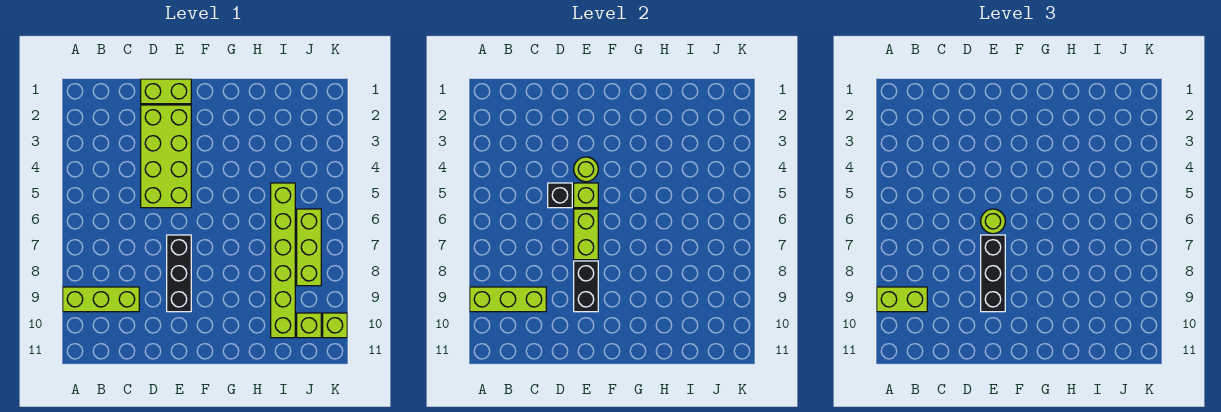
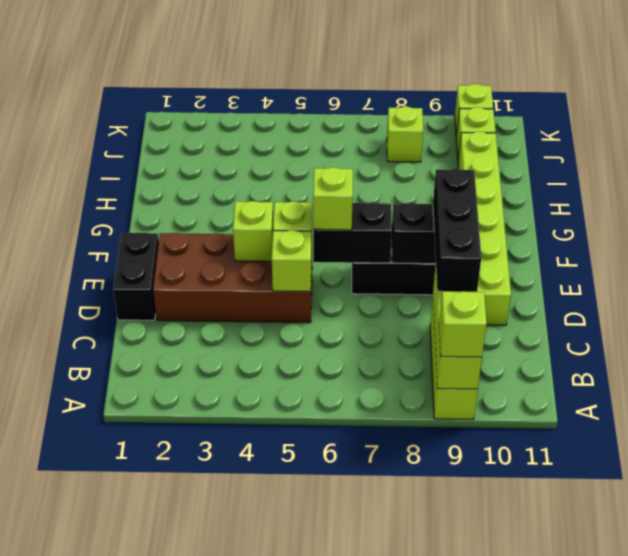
lime brick A9:B9 level 3 -> lime brick A9 level 3
lime brick D1:E1 level 1 -> black brick D1:E1 level 1
lime brick D2:E5 level 1 -> brown brick D2:E5 level 1
black brick D5 level 2 -> lime brick D5 level 2
lime round brick E4 level 2 -> lime brick E4 level 2
lime brick E6:E7 level 2 -> black brick E6:E7 level 2
lime round brick E6 level 3 -> lime brick E6 level 3
black brick E7:E9 level 3 -> black brick C9:E9 level 3
lime brick I5:I10 level 1 -> lime brick D10:I10 level 1
lime brick J6:J8 level 1 -> lime brick J8 level 1

